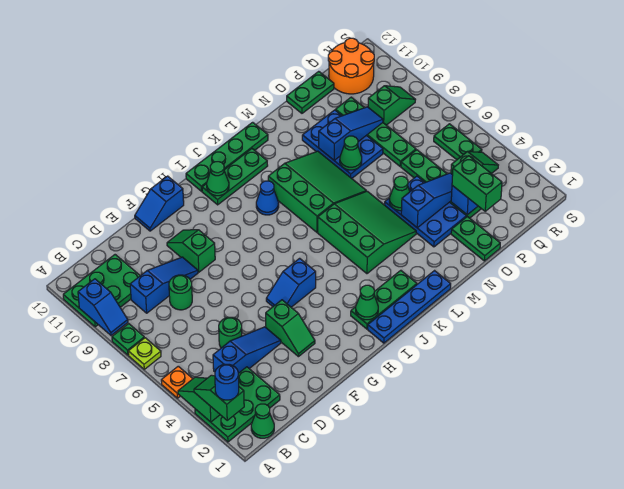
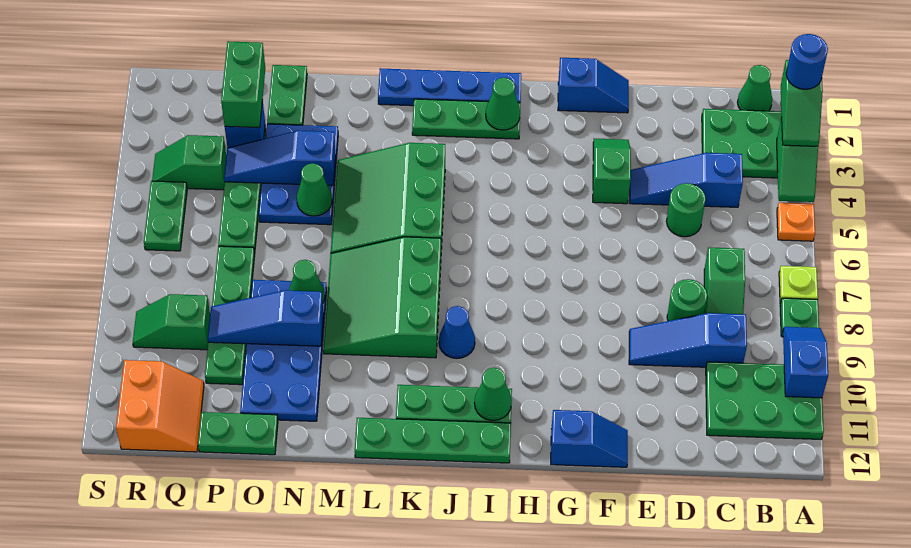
green slope F9:F10 level 1 top 9 -> green slope C7:C8 level 1 top 7
blue slope G5:H5 level 1 top H -> blue slope F1:G1 level 1 top G
blue plate N8:O10 level 1 -> blue plate N8:O11 level 1
orange round brick Q11:R12 level 1 -> orange slope Q11:R12 level 1 top R

